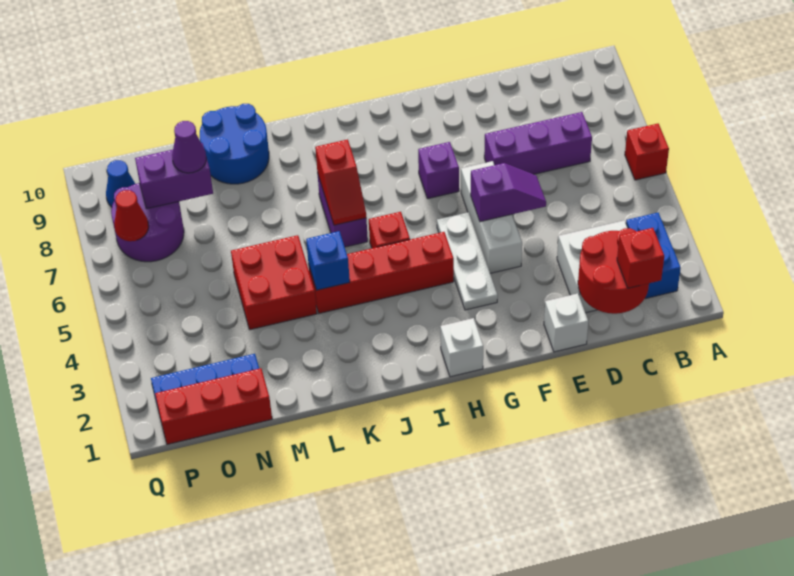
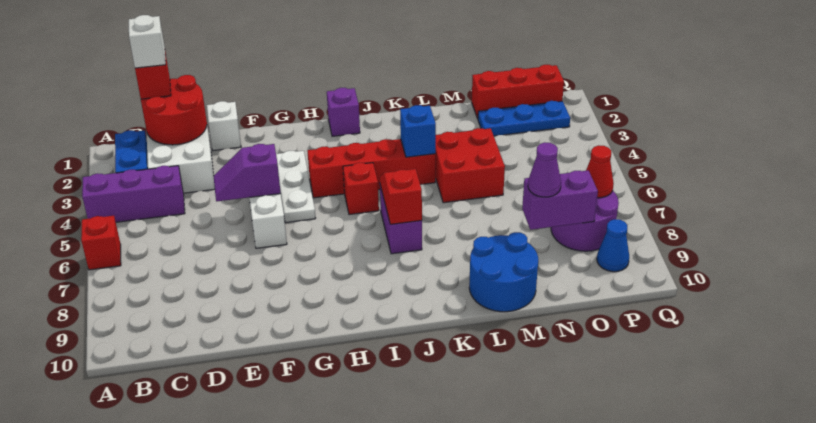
purple brick C7:E7 level 1 -> purple brick A4:C4 level 1
purple brick G7 level 1 -> purple brick I1 level 1
white brick H1 level 1 -> white brick C1 level 4

